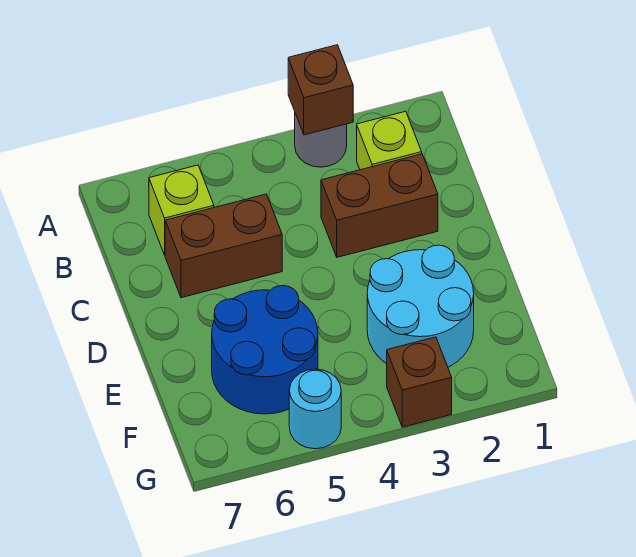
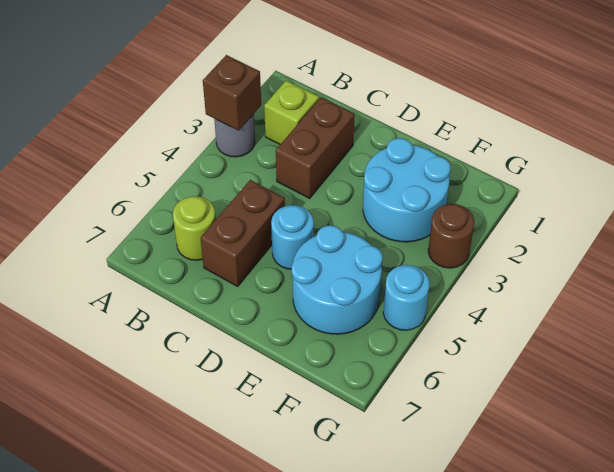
lime brick B6 level 1 -> lime round brick B6 level 1
none -> cyan round brick D5 level 1
blue round brick E5:F6 level 1 -> cyan round brick E5:F6 level 1
brown brick G3 level 1 -> brown round brick G3 level 1

